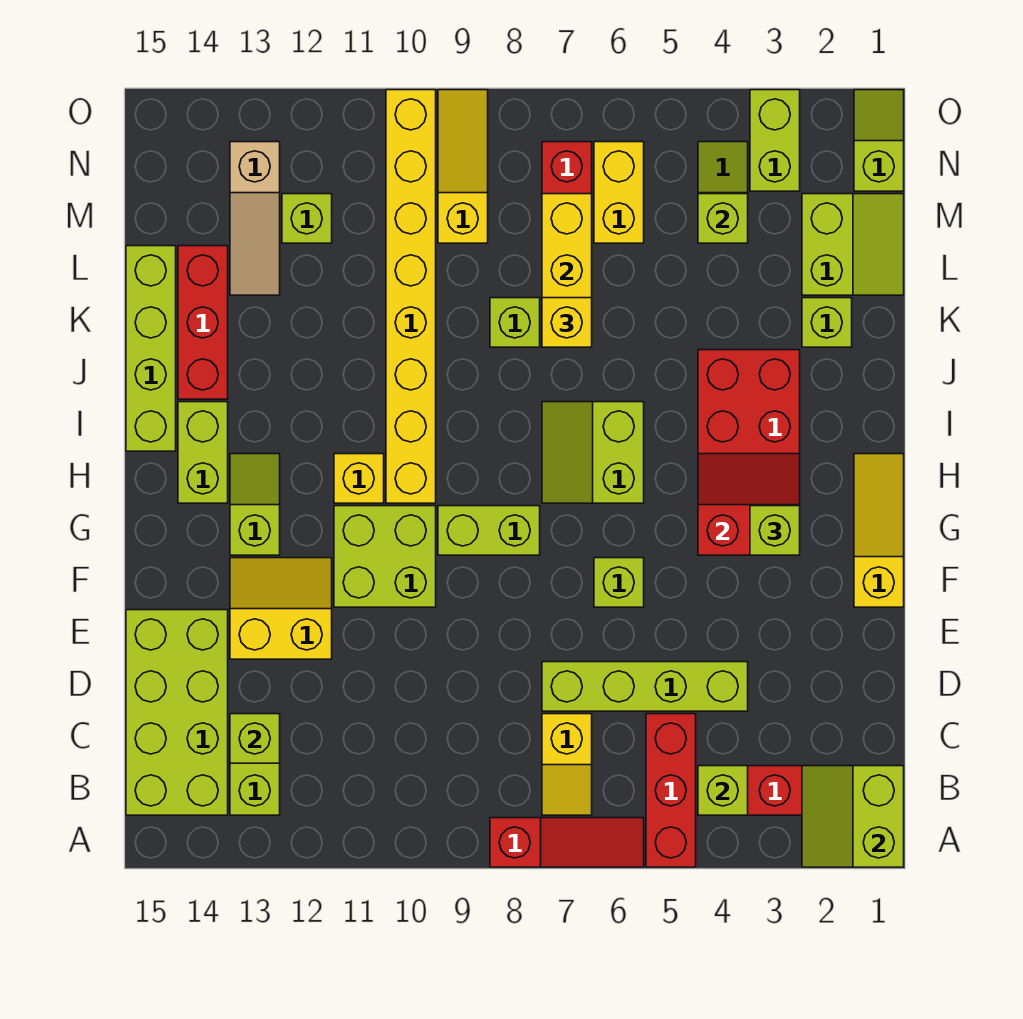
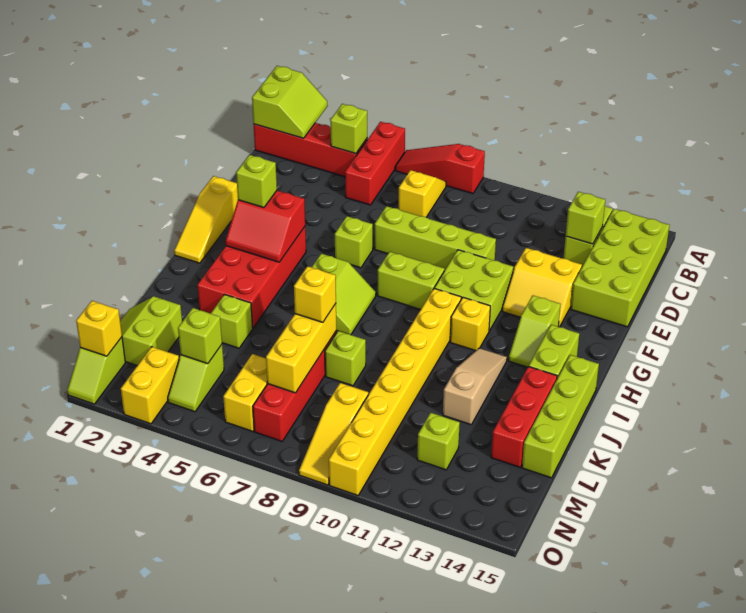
lime brick D4:D7 level 1 -> lime brick E7:E10 level 1
lime brick K2 level 1 -> lime brick K4 level 1
tan slope L13:N13 level 1 top N -> tan slope I12:K12 level 1 top K
none -> yellow brick N1 level 2
lime brick N3:O3 level 1 -> yellow brick N3:O3 level 1

